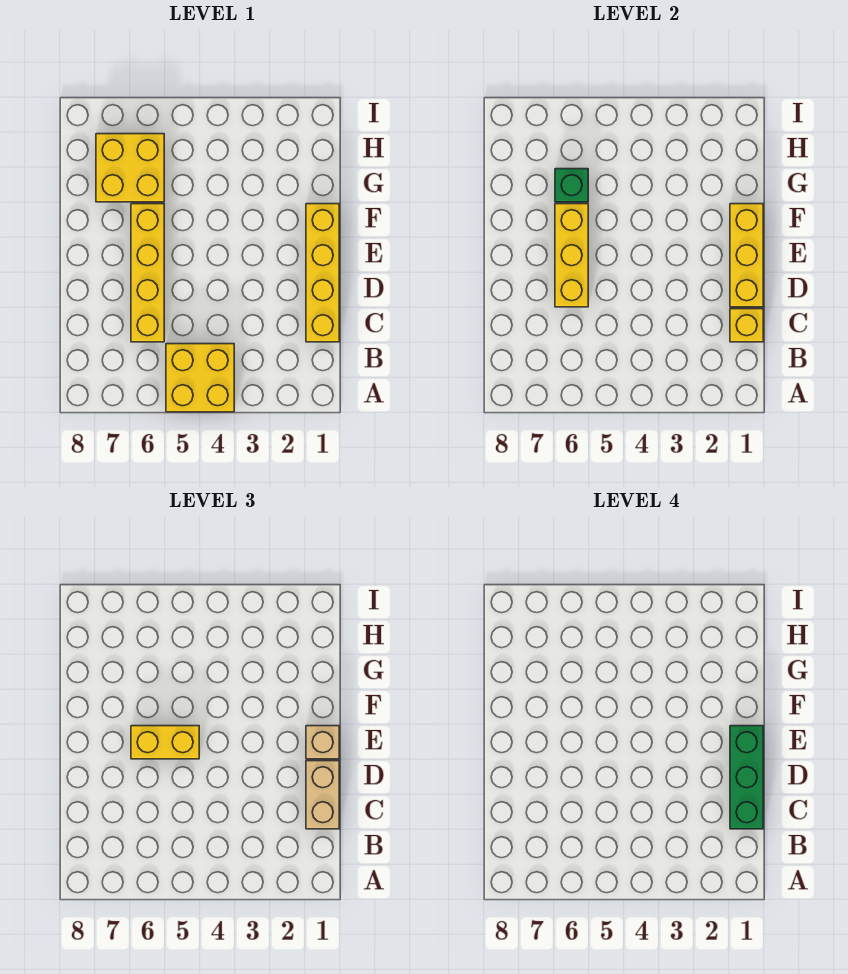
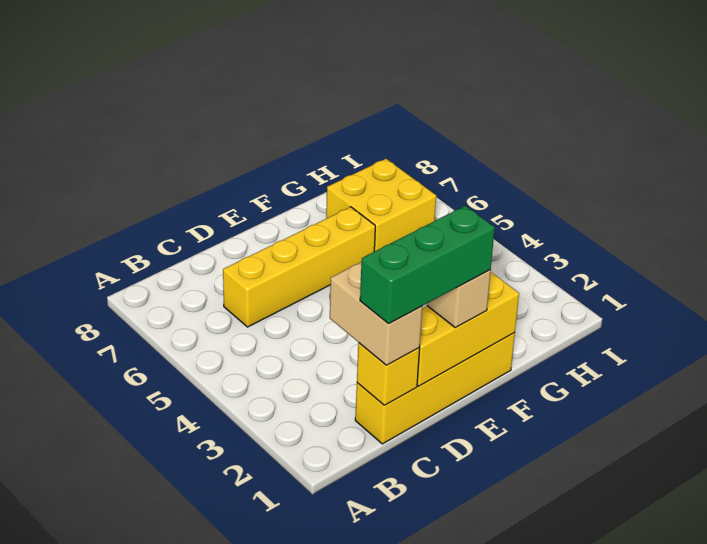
yellow brick A4:B5 level 1 -> none
tan brick C1:D1 level 3 -> tan brick C1:C2 level 3
yellow brick D6:F6 level 2 -> none
yellow brick E5:E6 level 3 -> none
green brick G6 level 2 -> none

